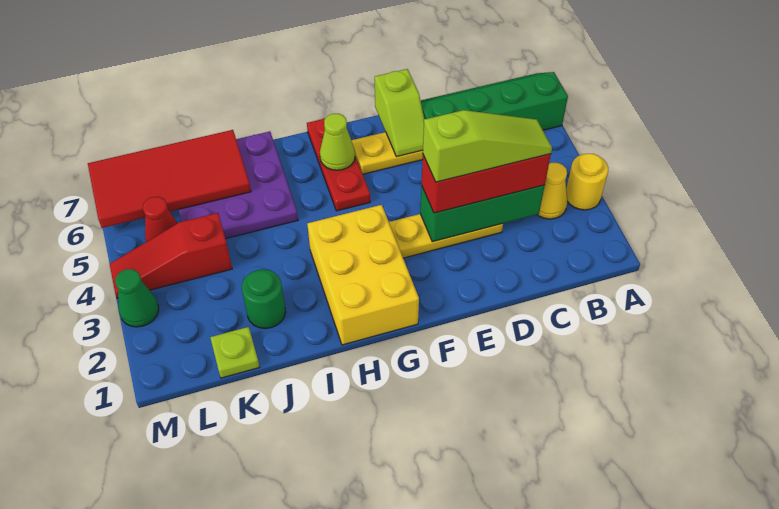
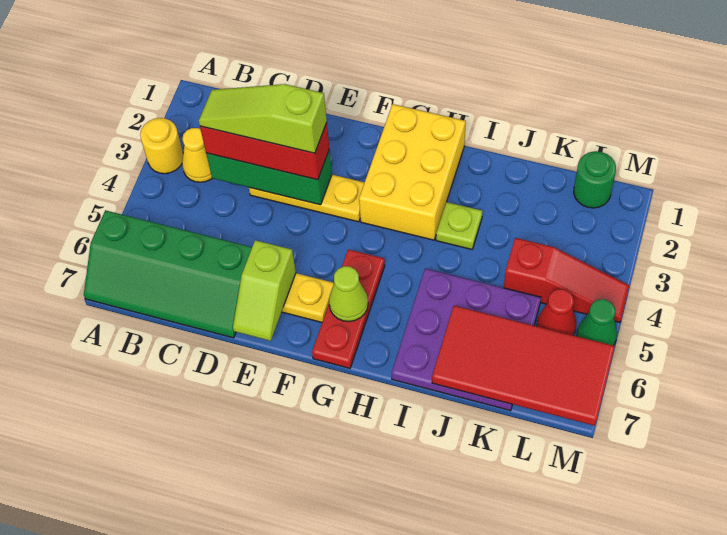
lime slope E6:E7 level 2 top 7 -> lime slope E6:E7 level 2 top 6
green round brick J2 level 1 -> green round brick L1 level 1
lime plate K1 level 1 -> lime plate I3 level 1
green cone M3 level 1 -> green cone M5 level 1

